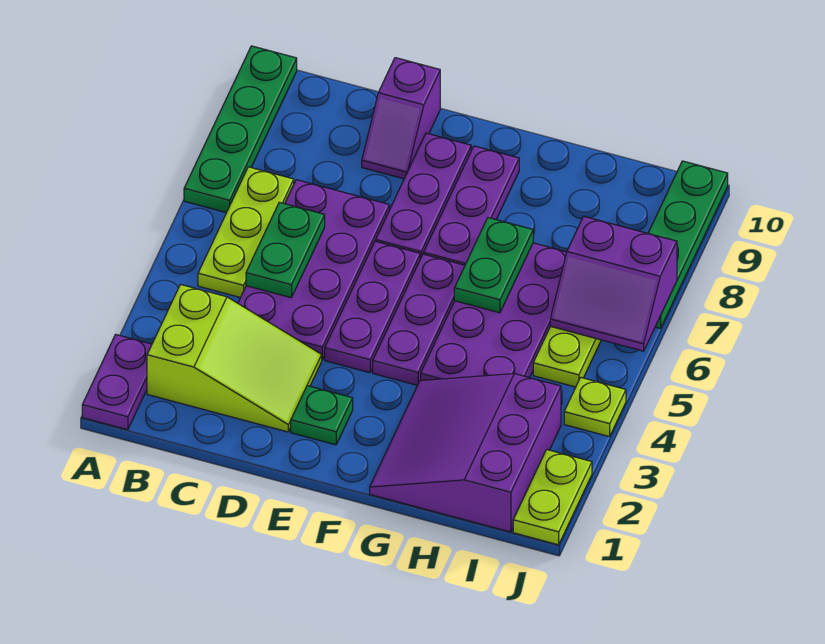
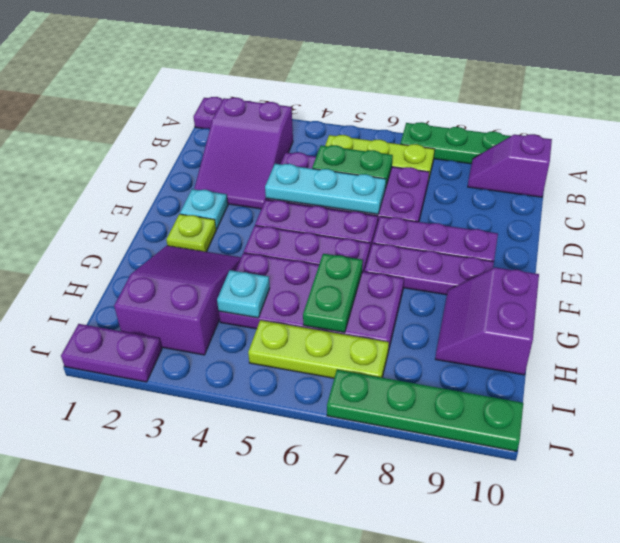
lime slope B2:D3 level 1 top B -> purple slope B2:D3 level 1 top B
none -> cyan plate D4:D6 level 2
purple slope D9:D10 level 1 top 10 -> purple slope B9:B10 level 1 top 10
green plate E2 level 1 -> cyan plate E2 level 1
purple slope G1:I3 level 1 top I -> purple slope G2:I3 level 1 top I
green plate G6:G7 level 2 -> green plate G6:H6 level 2
none -> cyan plate H4 level 2
purple slope I6:J7 level 2 top 7 -> purple slope G9:H10 level 1 top 10
lime plate J1:J2 level 1 -> purple plate J1:J2 level 1
lime plate J4 level 1 -> lime plate F2 level 1

